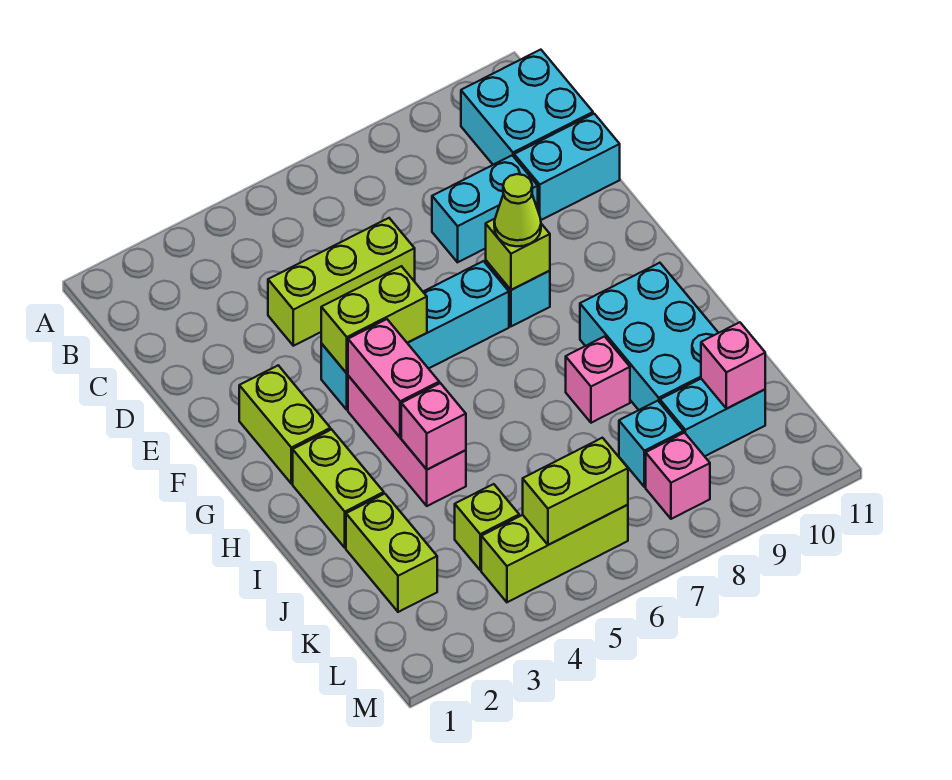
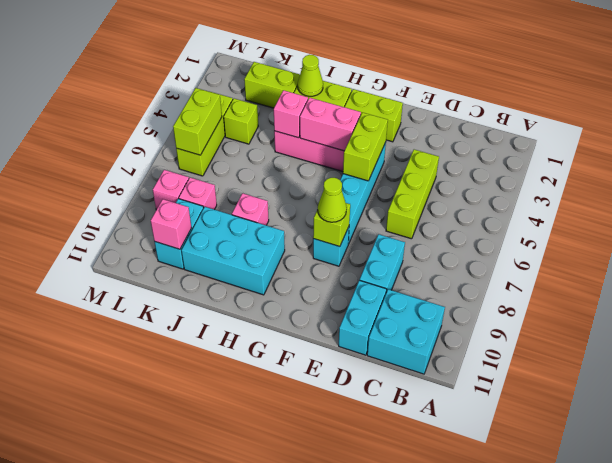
none -> lime cone I2 level 2
cyan brick K8 level 1 -> pink brick K8 level 1

